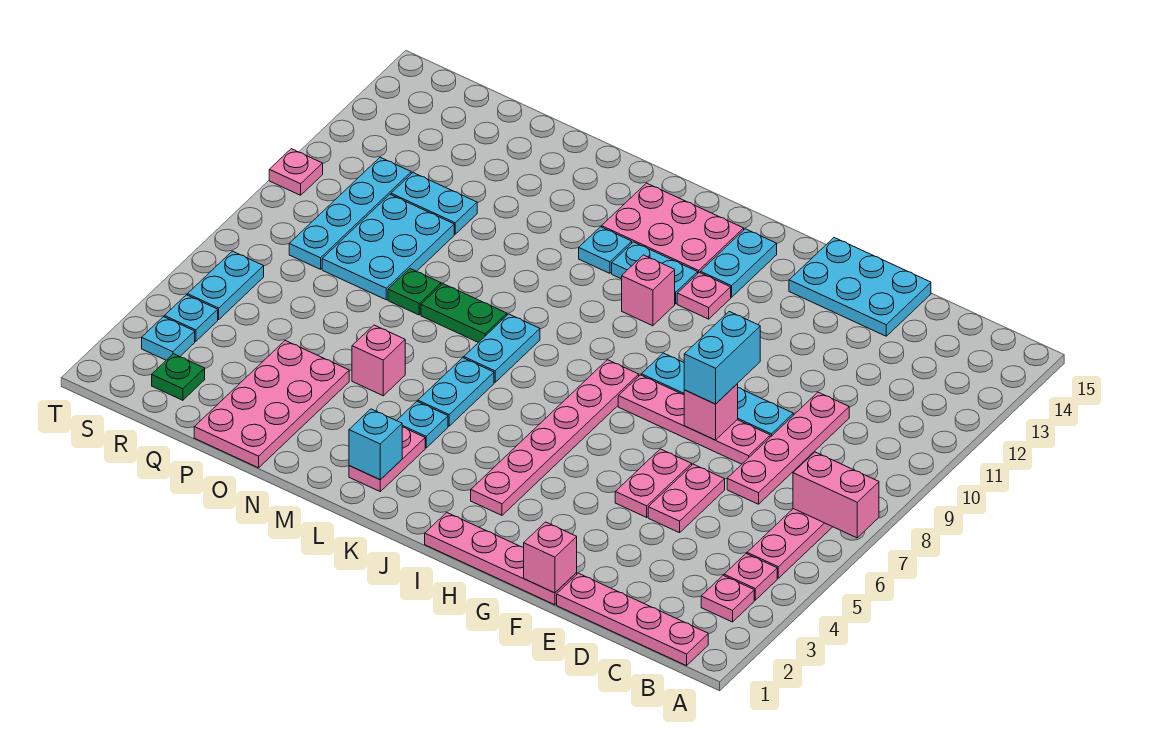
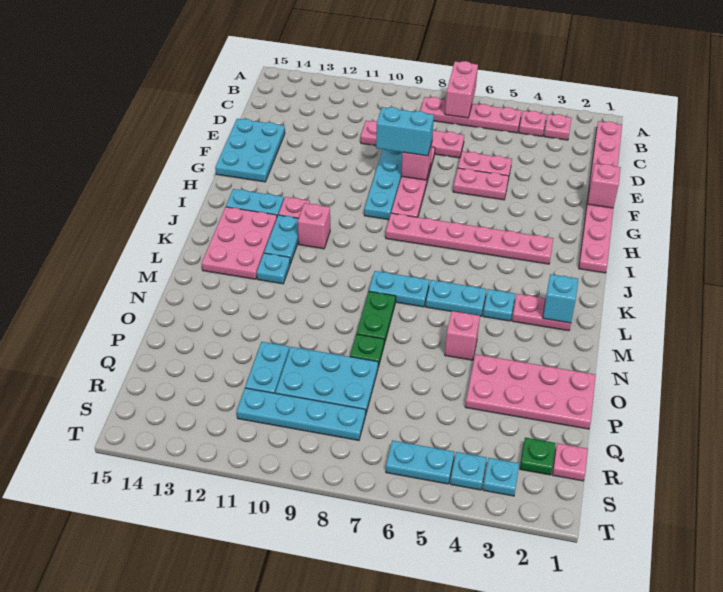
pink plate T10 level 1 -> pink plate R1 level 1

